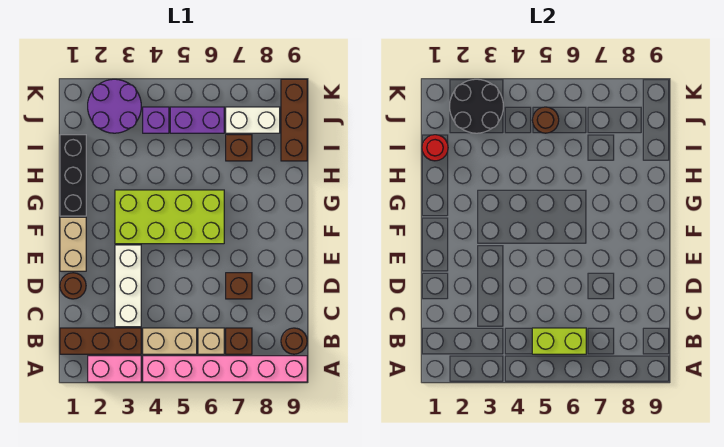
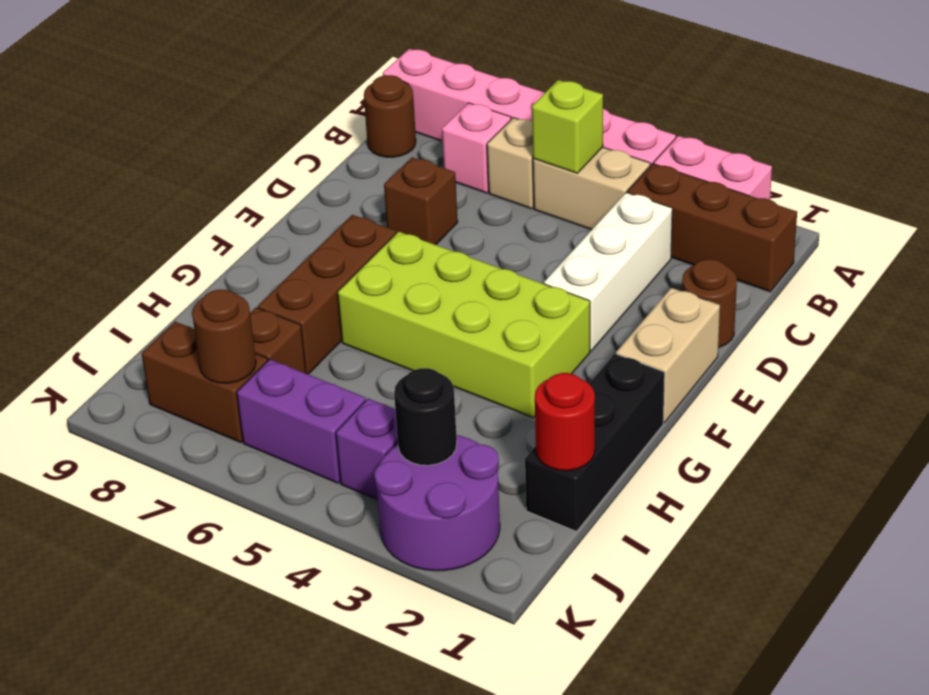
lime brick B5:B6 level 2 -> lime brick B5 level 2
brown brick B7 level 1 -> pink brick B7 level 1
brown brick I9:K9 level 1 -> brown brick F7:H7 level 1
black round brick J2:K3 level 2 -> black round brick J3 level 2
brown round brick J5 level 2 -> brown round brick J7 level 2
white brick J7:J8 level 1 -> brown brick J7:J8 level 1

